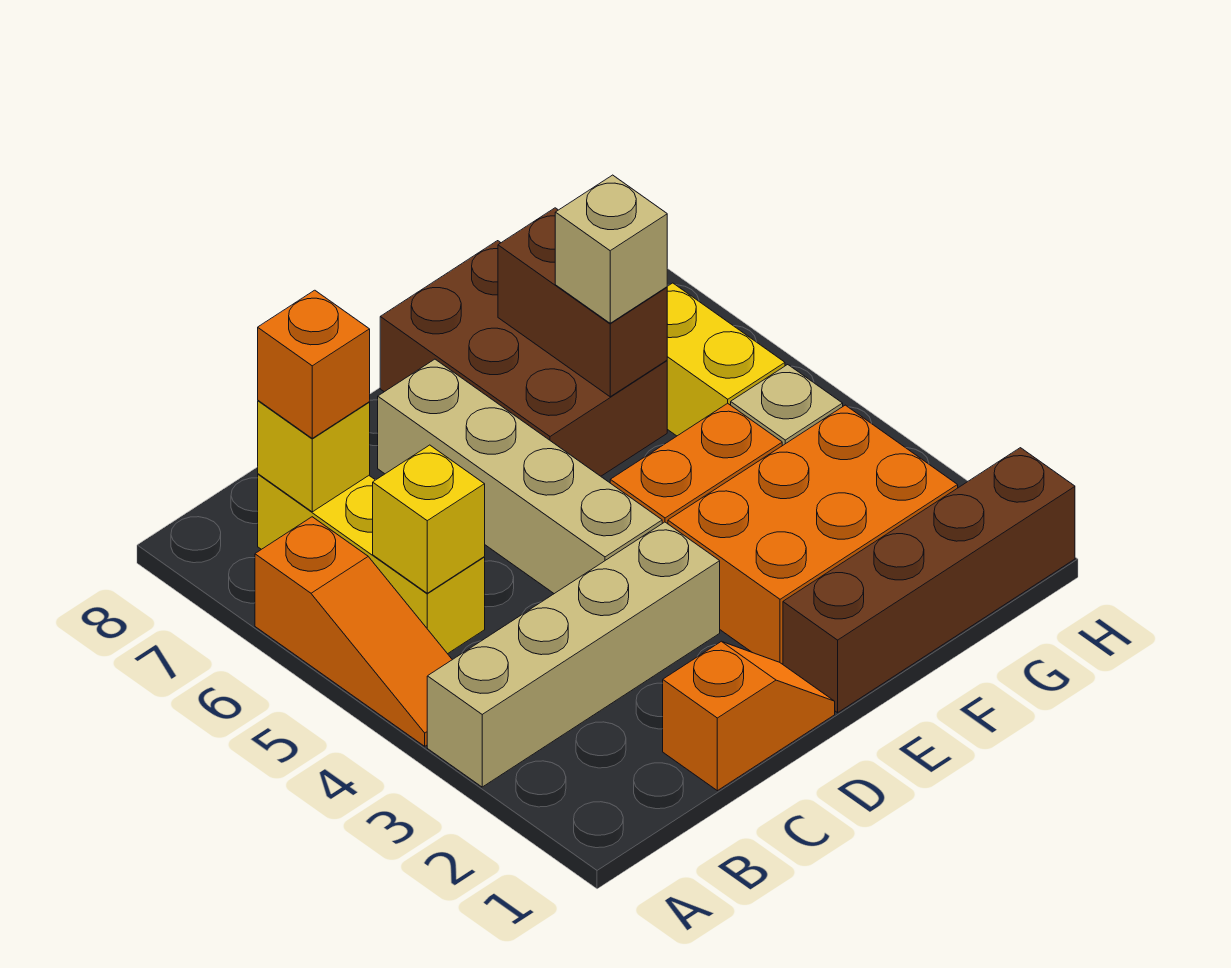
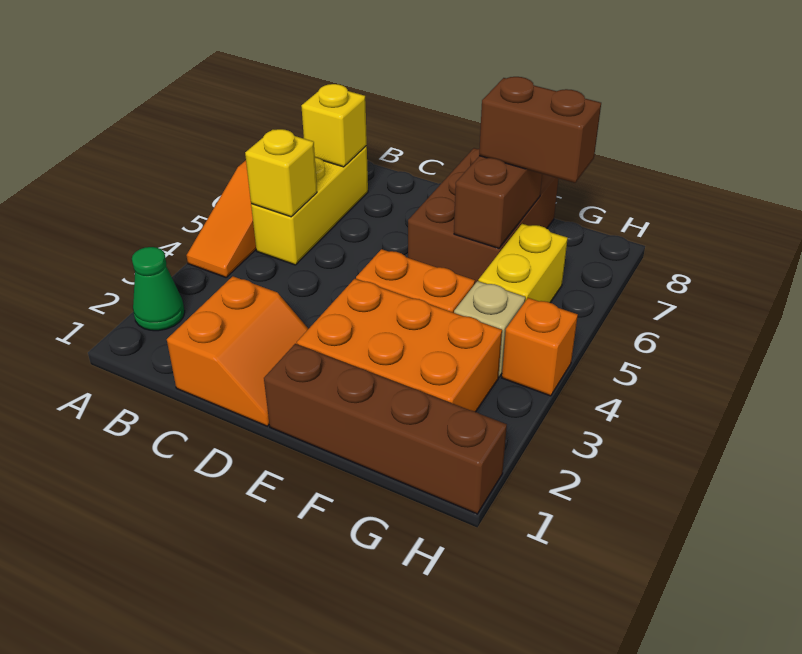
none -> green cone A2 level 1
tan brick A3:D3 level 1 -> none
orange brick B7 level 3 -> orange brick H4 level 1
orange slope C1:D1 level 1 top C -> orange slope C1:D2 level 1 top C
tan brick D4:D7 level 1 -> none
tan brick F6 level 3 -> none
none -> brown brick F7:G7 level 3

